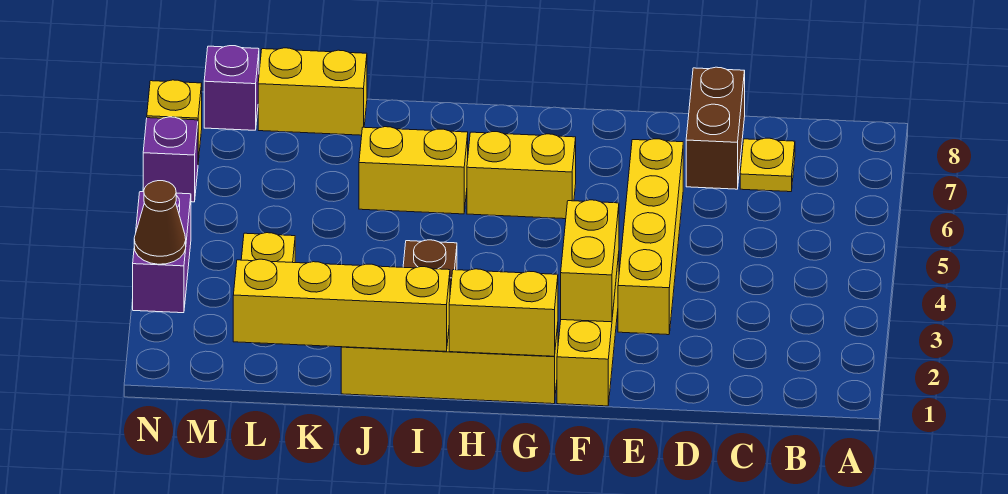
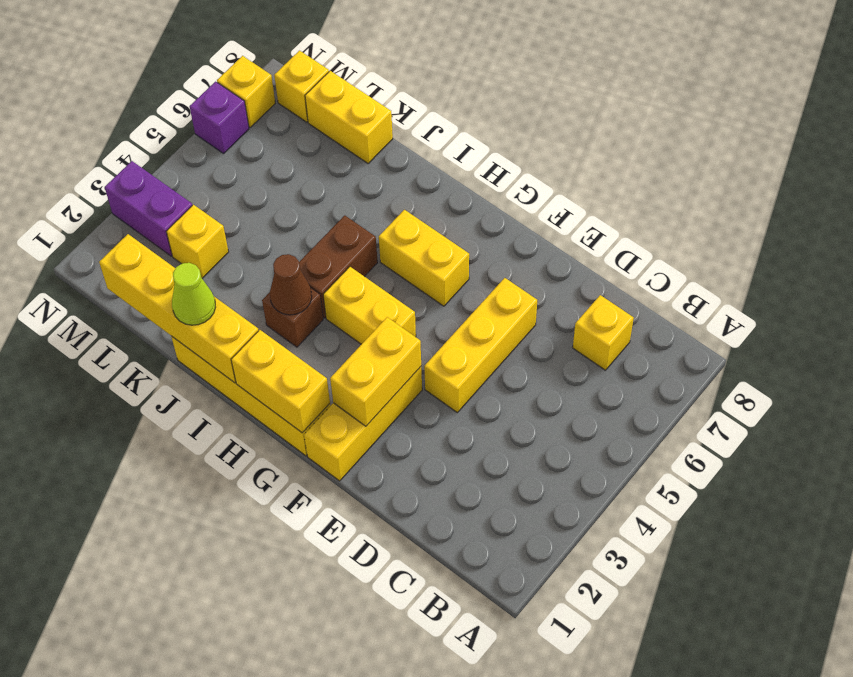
yellow plate C7 level 1 -> yellow brick C7 level 1
brown brick D7:D8 level 1 -> brown brick I4:I5 level 1
yellow brick E3:E6 level 1 -> yellow brick E4:E6 level 1
yellow brick I6:J6 level 1 -> yellow brick G4:H4 level 1
none -> lime cone J1 level 3
purple brick M8 level 1 -> yellow brick M8 level 1
purple brick N3:N4 level 1 -> purple brick M3:N3 level 1
brown cone N3 level 2 -> brown cone I3 level 2

